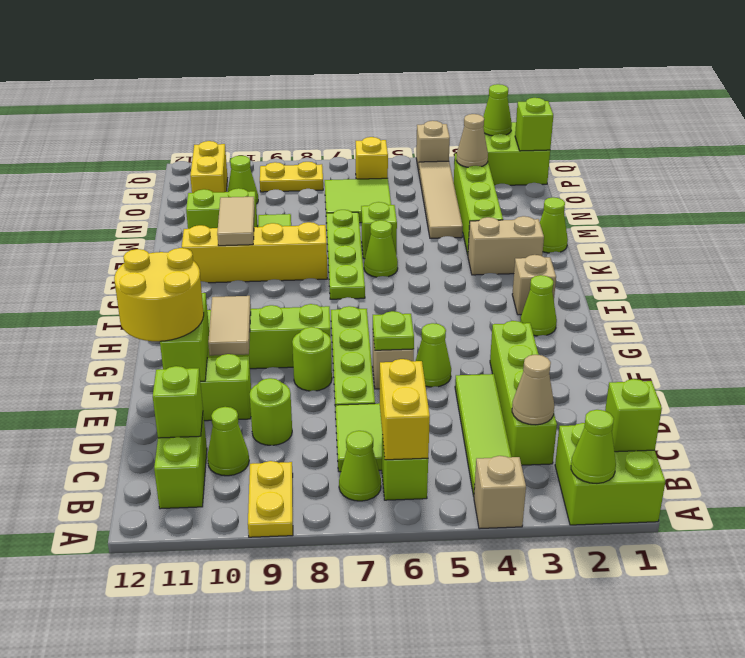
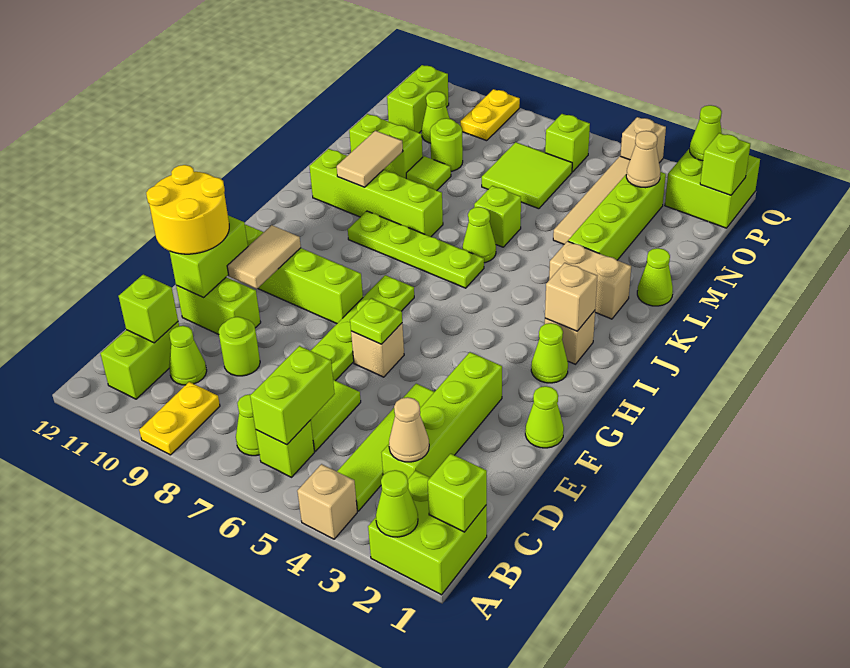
yellow brick B6:C6 level 2 -> lime brick B6:C6 level 2
lime cone F5 level 1 -> lime cone F1 level 1
lime round brick F8 level 1 -> lime round brick N9 level 1
none -> tan brick I2 level 2
lime plate J7:M7 level 1 -> lime plate J6:J9 level 1
yellow brick K8:K11 level 1 -> lime brick K8:K11 level 1
yellow brick O11:P11 level 1 -> lime brick O11:P11 level 1
yellow brick P6 level 1 -> lime brick P6 level 1
yellow plate P8:P9 level 1 -> yellow plate P9:Q9 level 1

